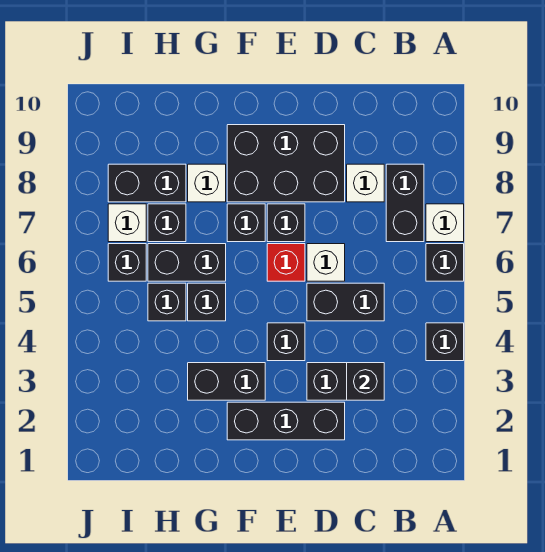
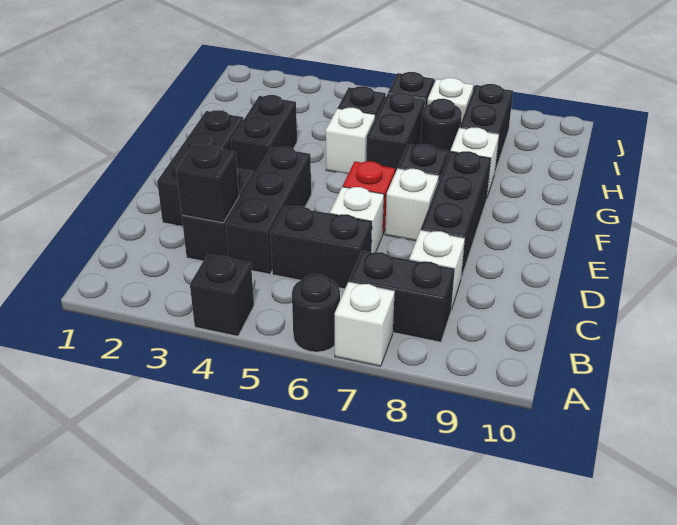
black brick A6 level 1 -> black round brick A6 level 1
black brick C5:D5 level 1 -> black brick C5:C6 level 1
black brick D8:F9 level 1 -> black brick D8:F8 level 1
black brick E4 level 1 -> black brick C4:E4 level 1
black brick E7 level 1 -> white brick E7 level 1
black brick G5 level 1 -> white brick G5 level 1
black brick H7 level 1 -> black round brick H7 level 1

